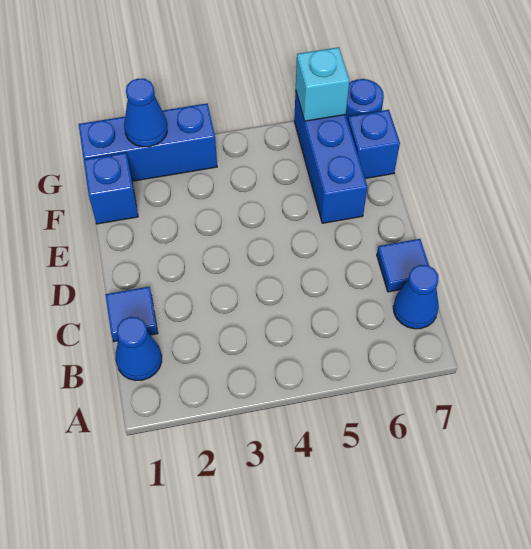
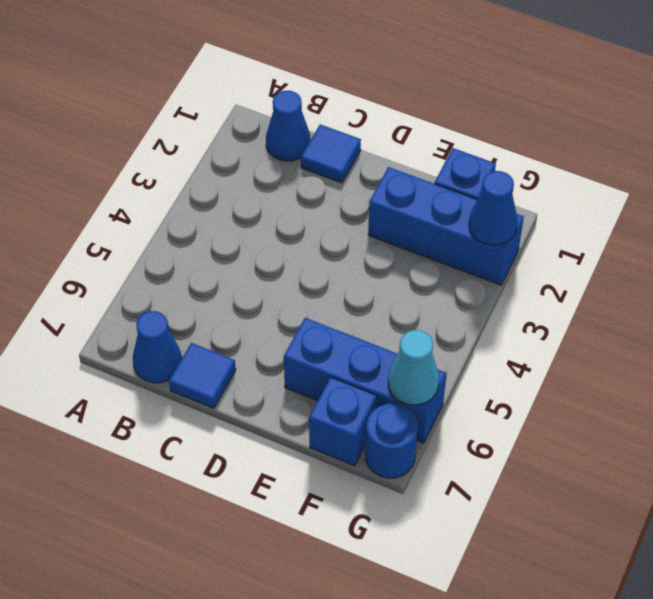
blue brick G1:G3 level 1 -> blue brick E2:G2 level 1
cyan brick G6 level 2 -> cyan cone G6 level 2

